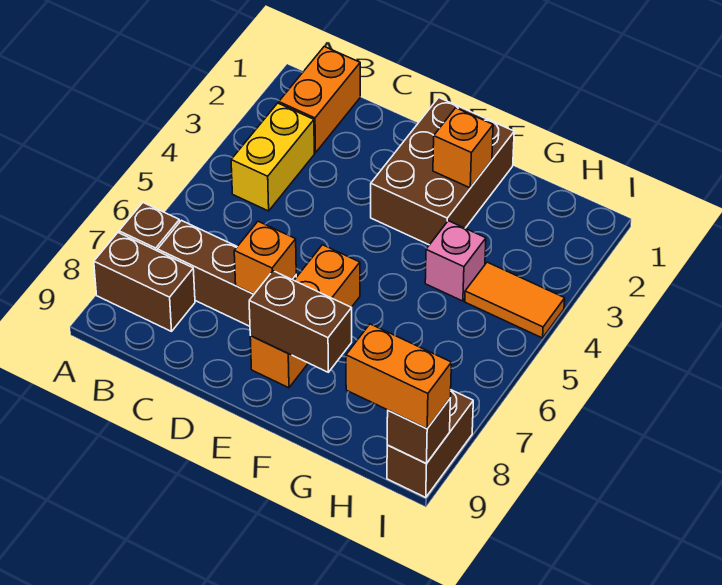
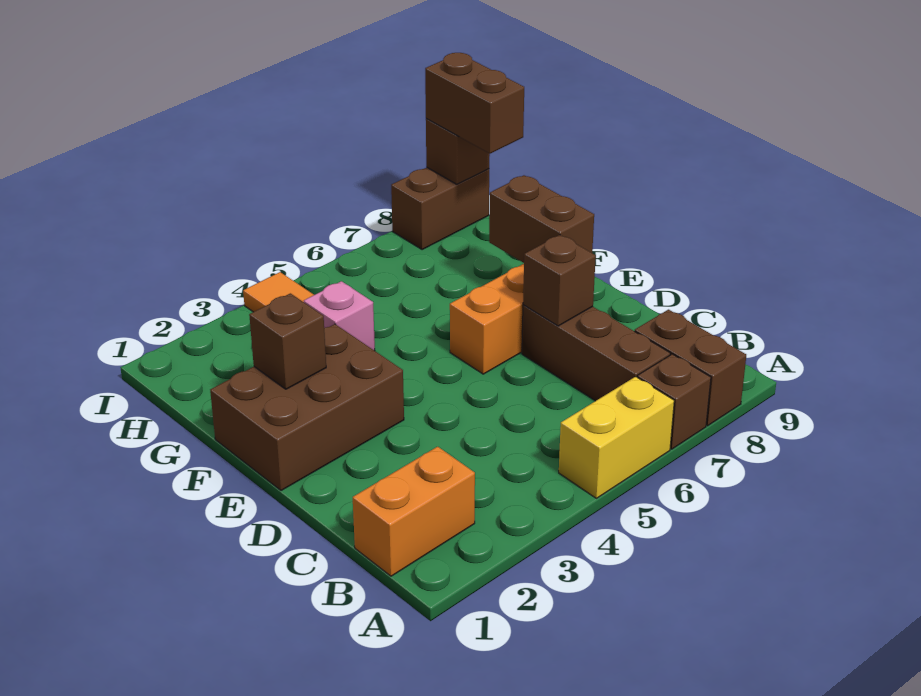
yellow brick B3:B4 level 1 -> yellow brick A5:A6 level 1
orange brick D7 level 2 -> brown brick D7 level 2
orange brick F2 level 2 -> brown brick F2 level 2
orange brick H9:I9 level 3 -> brown brick H9:I9 level 3

